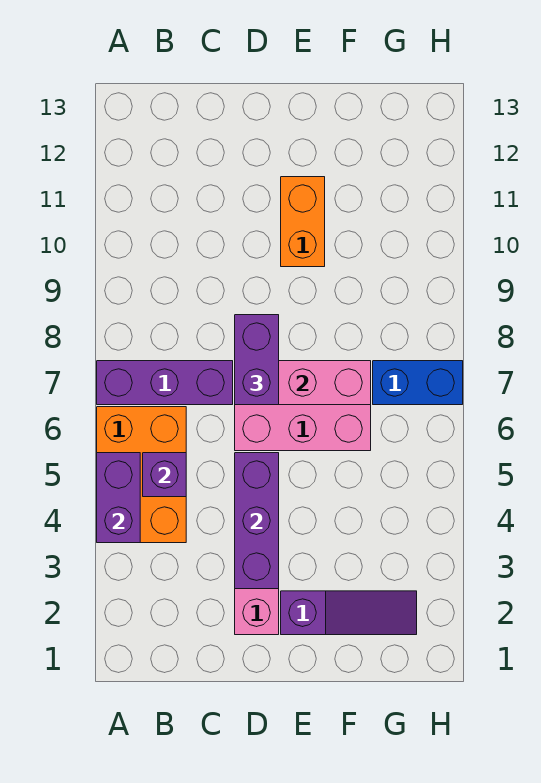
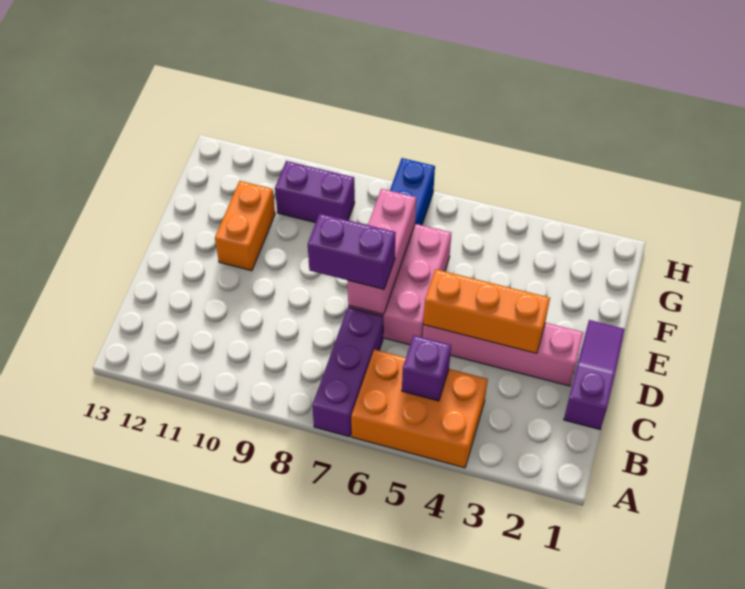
purple brick A4:A5 level 2 -> purple brick G9:G10 level 1
purple brick D3:D5 level 2 -> orange brick D3:D5 level 2
purple slope E2:G2 level 1 top E -> purple slope C1:E1 level 1 top C
orange brick E10:E11 level 1 -> orange brick E11:F11 level 1

